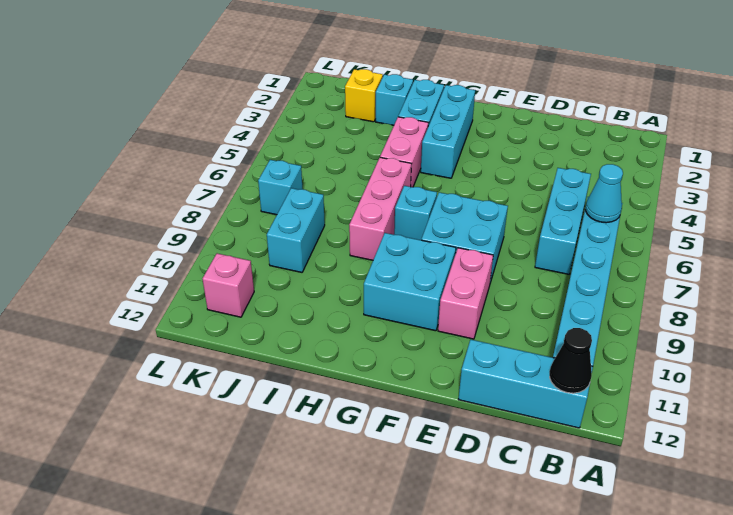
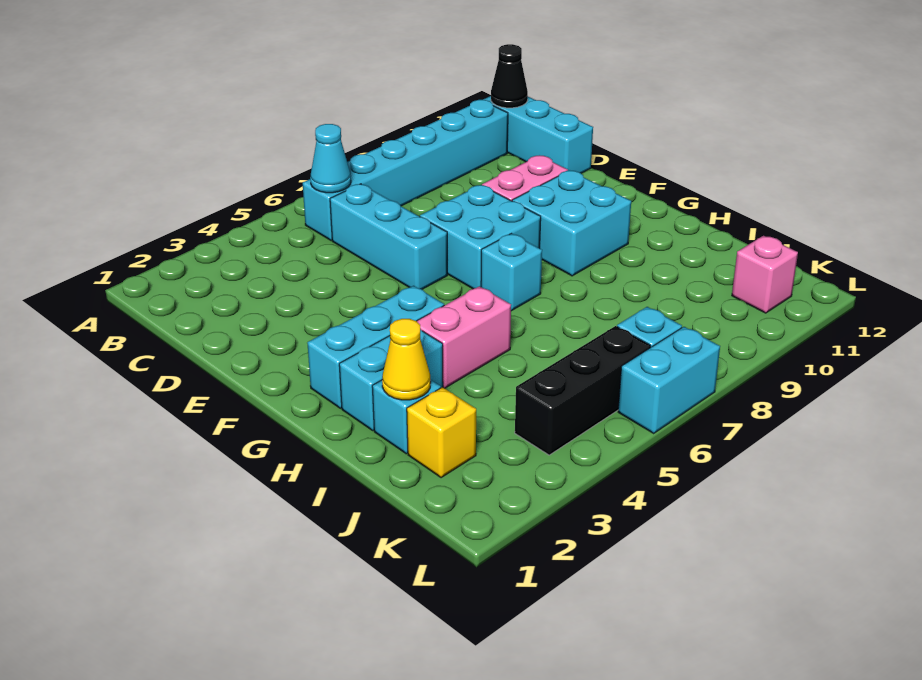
cyan brick C5:C7 level 1 -> cyan brick C6:E6 level 1
pink brick H6:H8 level 1 -> none
none -> yellow cone I2 level 2
cyan brick J8:J9 level 1 -> cyan brick L6:L7 level 1
none -> black brick K4:K6 level 1

